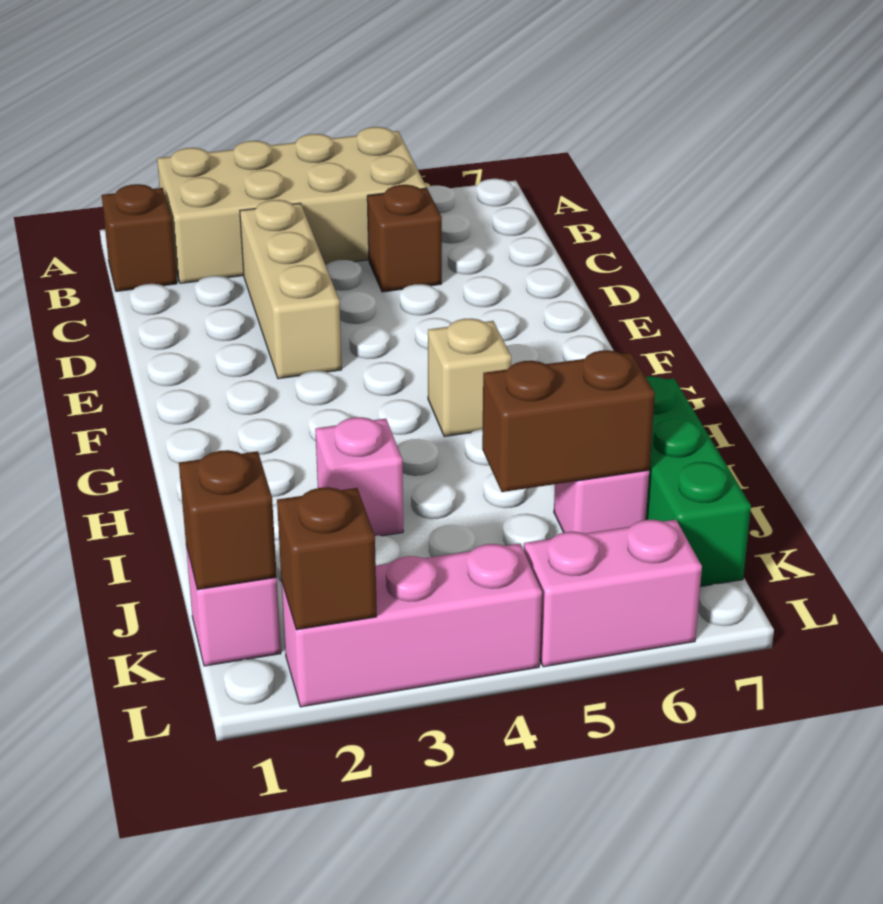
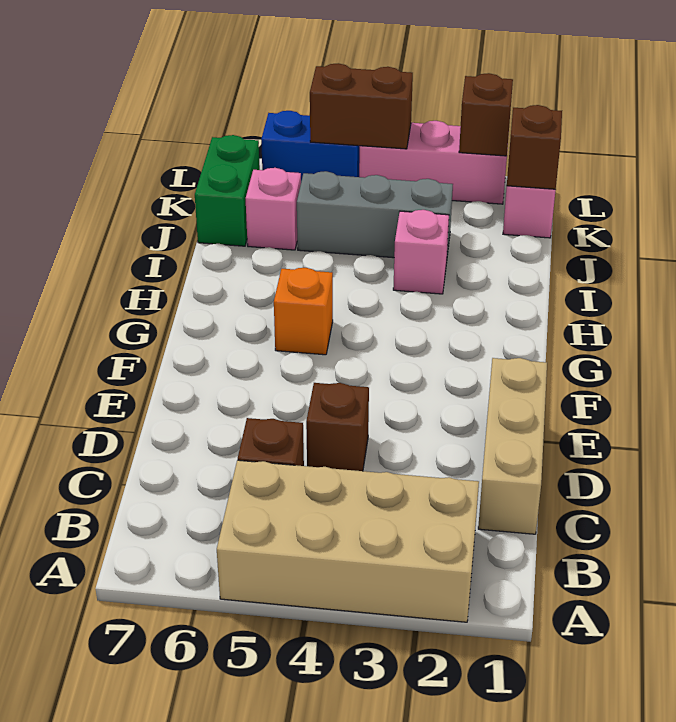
brown brick B1 level 1 -> brown brick D4 level 1
tan brick C3:E3 level 1 -> tan brick C1:E1 level 1
tan brick G5 level 1 -> orange brick G5 level 1
green brick I7:K7 level 1 -> green brick J7:K7 level 1
none -> grey brick J3:J5 level 1
brown brick J5:J6 level 2 -> brown brick L4:L5 level 2
pink brick L5:L6 level 1 -> blue brick L5:L6 level 1

